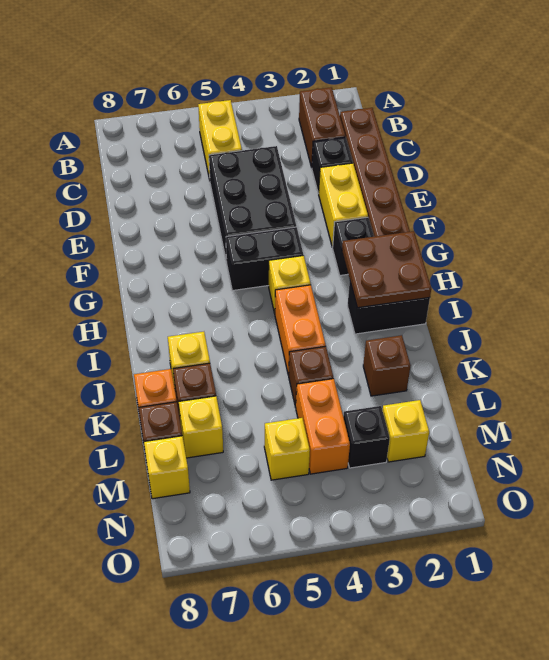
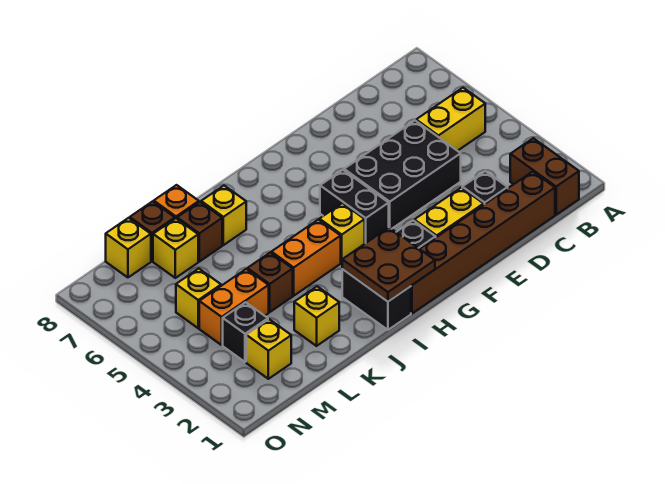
brown brick B2:C2 level 1 -> brown brick B1:B2 level 1
brown brick K2 level 1 -> yellow brick K2 level 1

